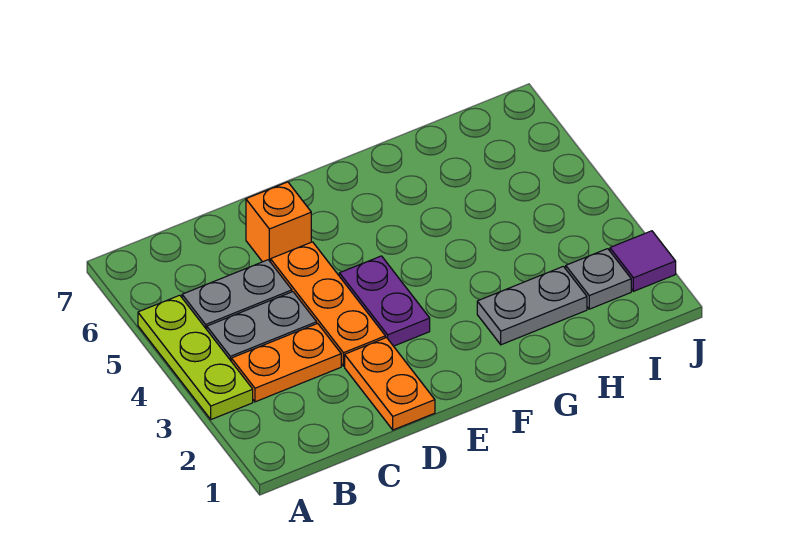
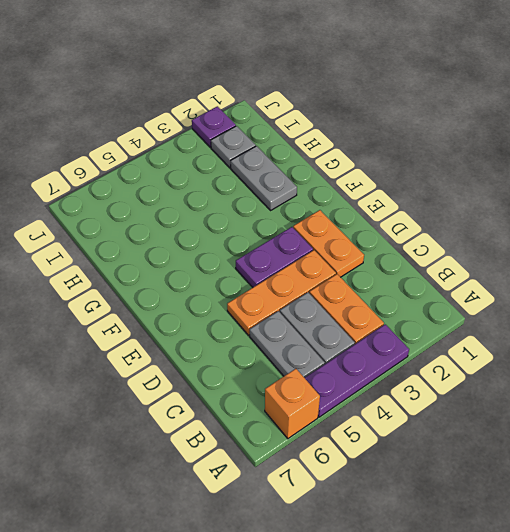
lime plate A3:A5 level 1 -> purple plate A3:A5 level 1
orange plate D1:D2 level 1 -> orange plate D2:E2 level 1
orange brick D6 level 1 -> orange brick A6 level 1
purple tile J2 level 1 -> purple plate J2 level 1

